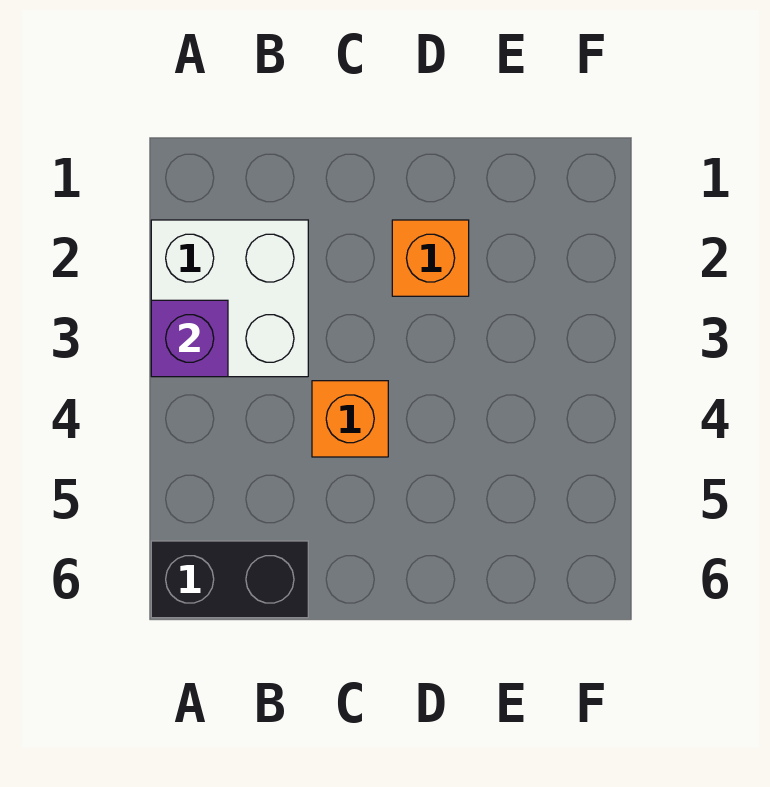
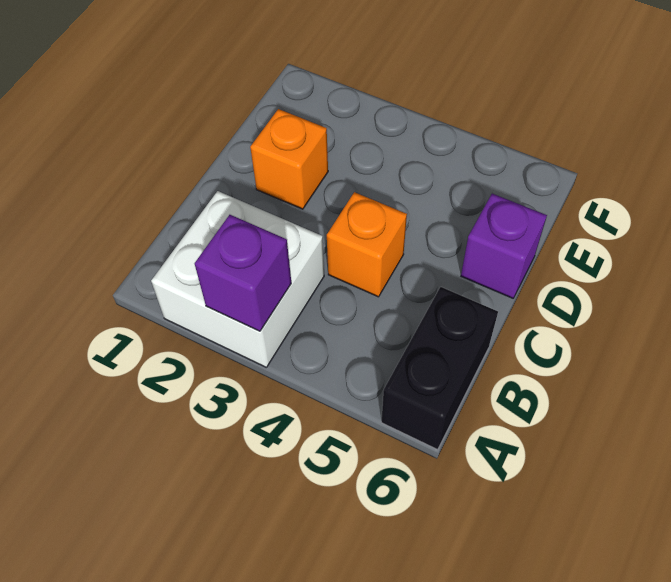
none -> purple brick D6 level 1

